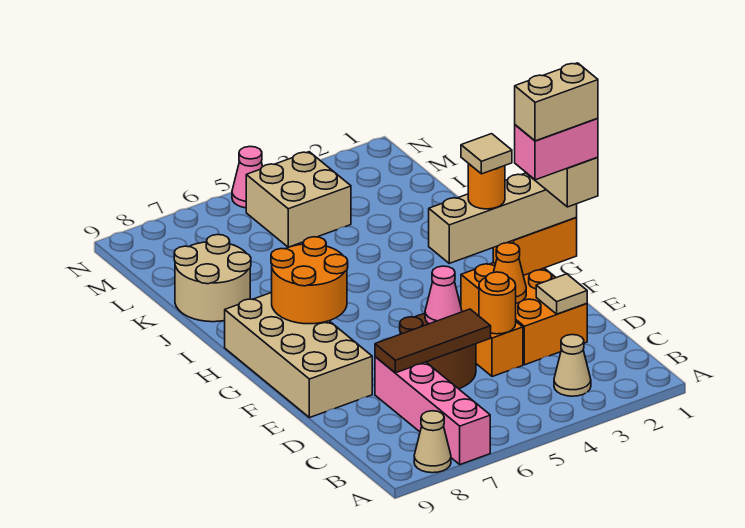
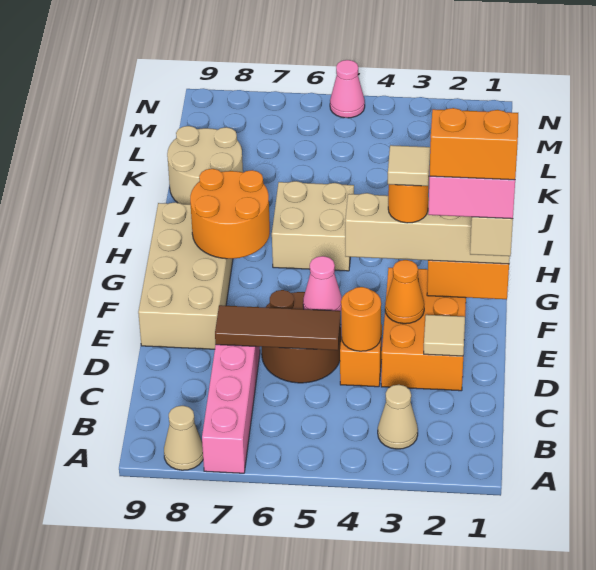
tan brick E1:E2 level 6 -> orange brick E1:E2 level 6
tan brick L4:M5 level 1 -> tan brick H5:I6 level 1

